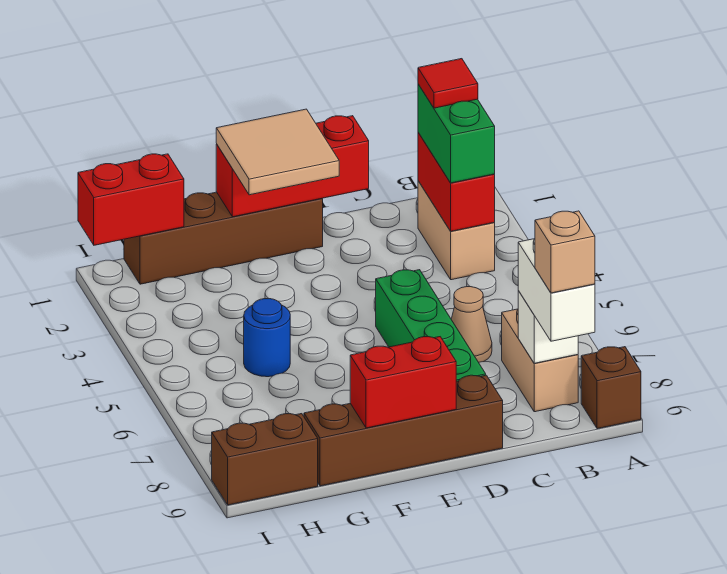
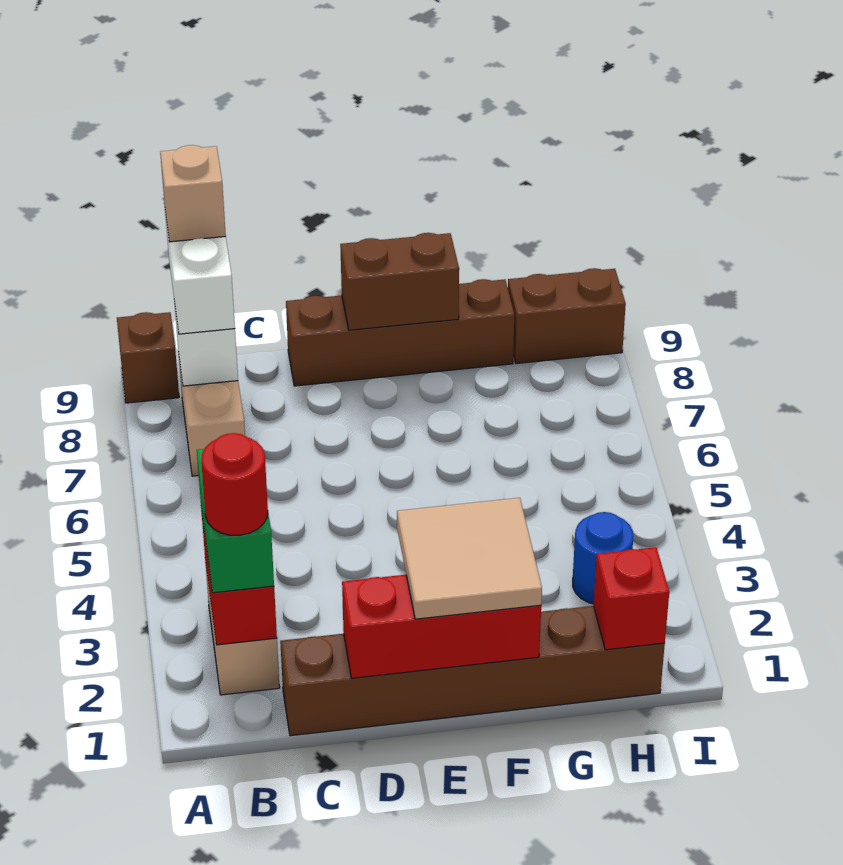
red tile B2 level 4 -> red round brick B2 level 4
tan cone C6 level 1 -> none
green brick D5:D8 level 1 -> none
brown brick E1:H1 level 1 -> brown brick C1:H1 level 1
red brick E9:F9 level 2 -> brown brick E9:F9 level 2
blue round brick G5 level 1 -> blue round brick H3 level 1
red brick H1:I1 level 2 -> red brick H1 level 2

